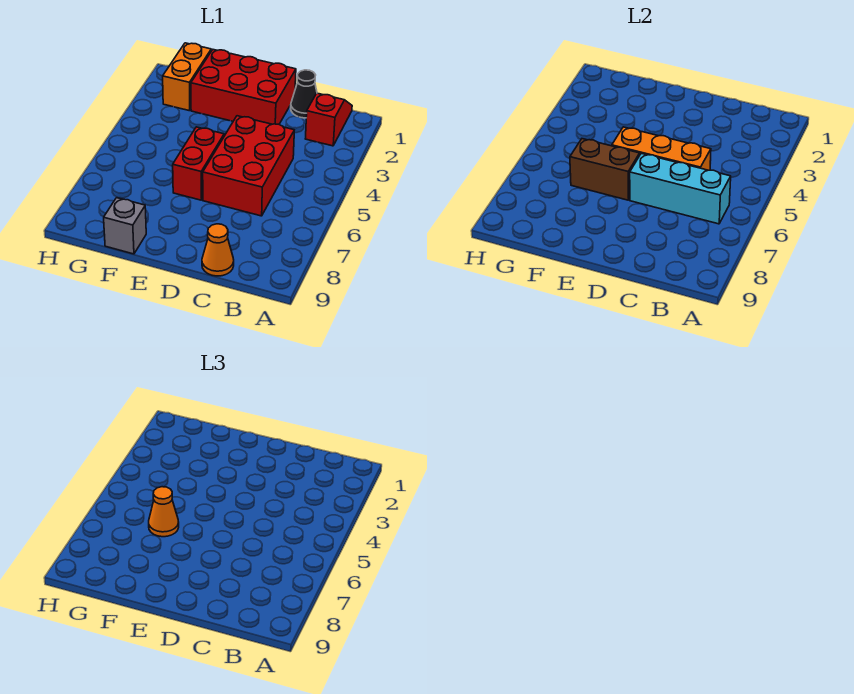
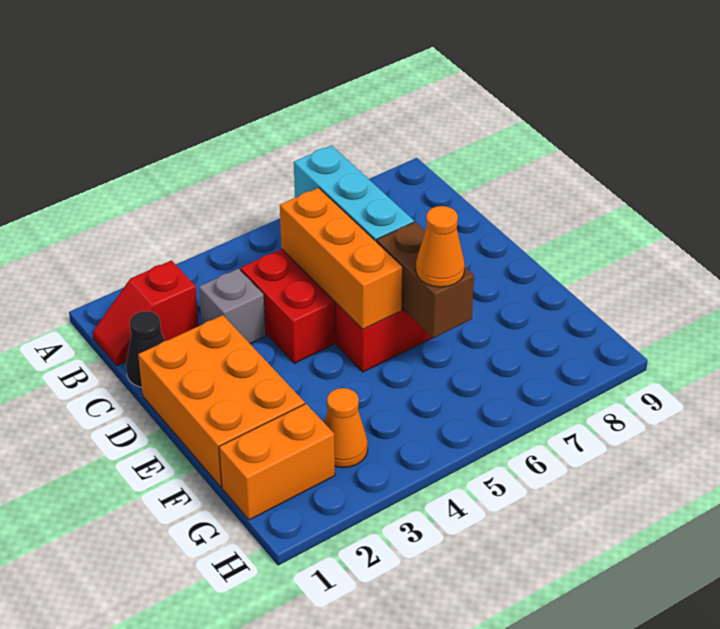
orange cone C9 level 1 -> orange cone G3 level 1
red brick D1:F2 level 1 -> orange brick D1:F2 level 1
grey brick F9 level 1 -> grey brick C3 level 1

